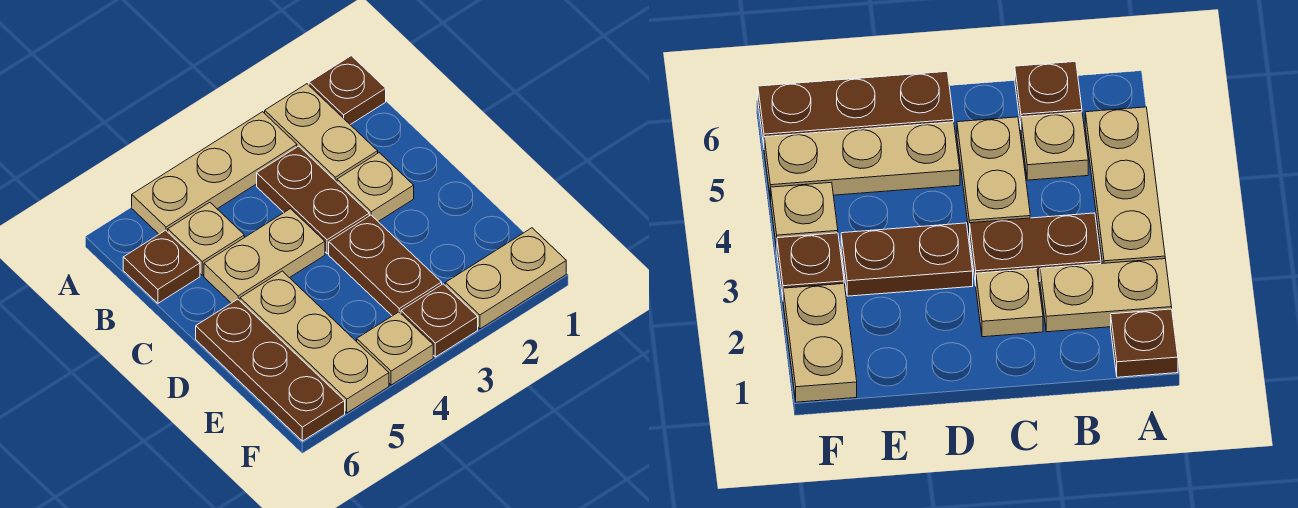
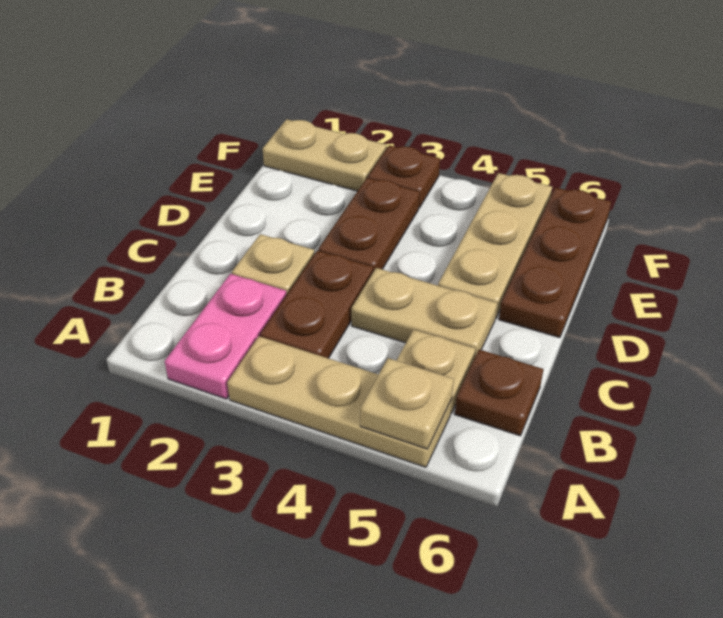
brown plate A1 level 1 -> none
tan plate A2:B2 level 1 -> pink plate A2:B2 level 1
tan plate F4 level 1 -> tan plate A5 level 2

